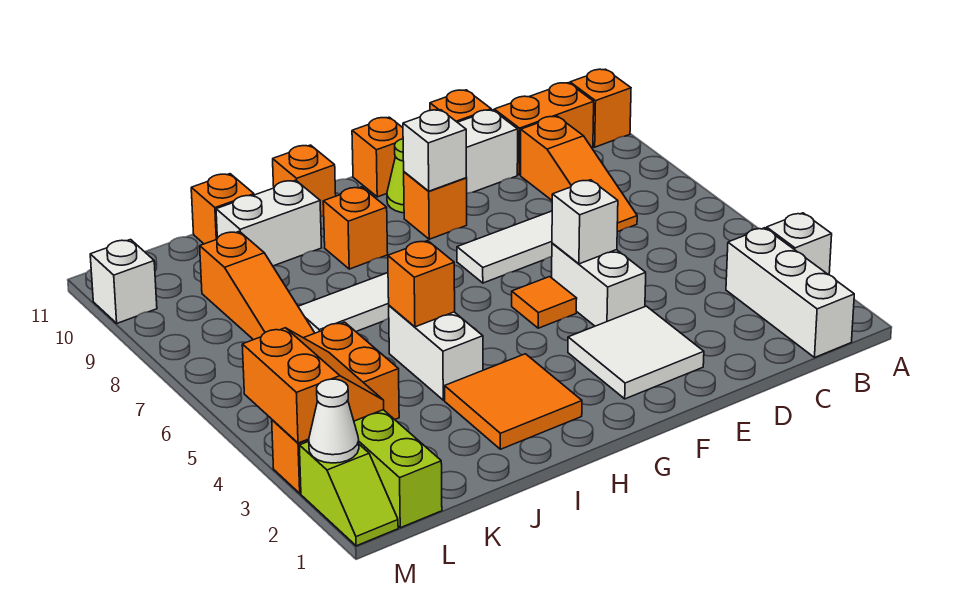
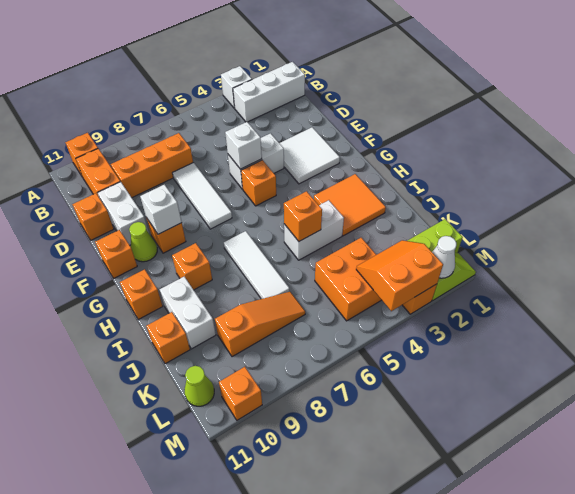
orange slope C7:C9 level 1 top 9 -> orange brick C7:C9 level 1
orange tile F5 level 1 -> orange brick F5 level 1
none -> lime cone L11 level 1
white brick M10 level 1 -> orange brick M10 level 1

